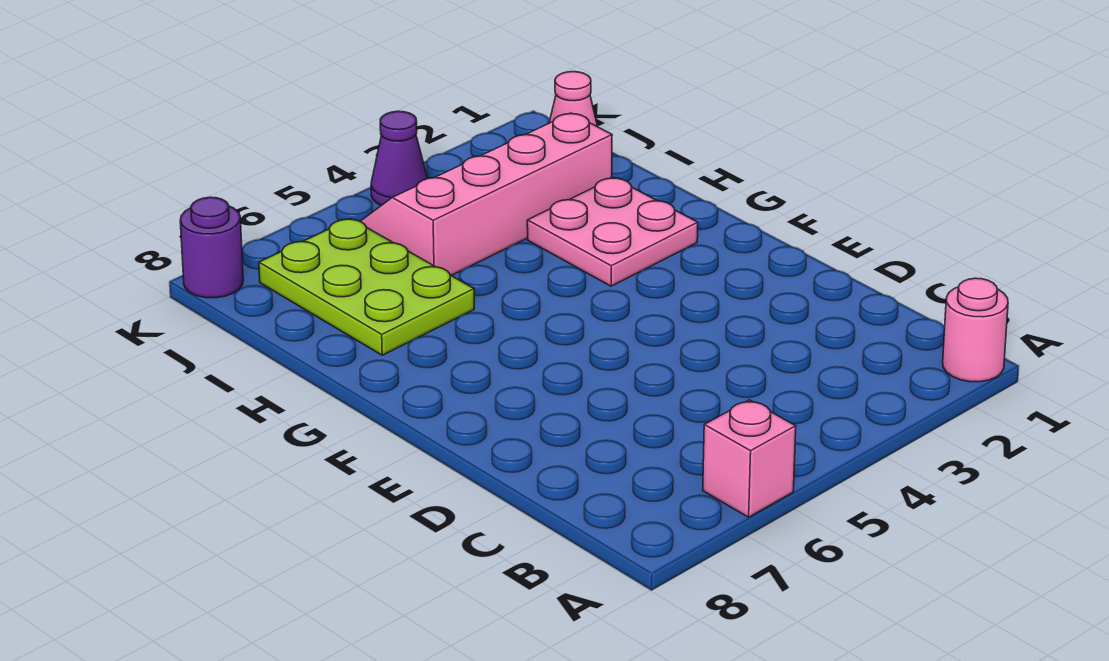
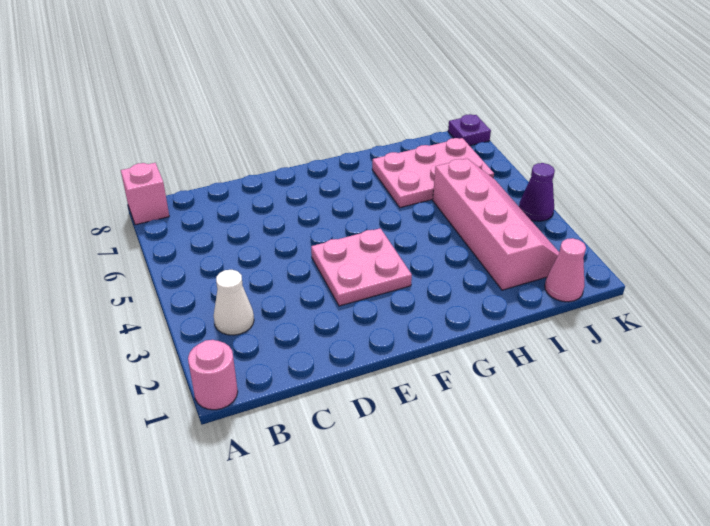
pink brick A6 level 1 -> pink brick A8 level 1
none -> white cone B3 level 1
pink plate G2:H3 level 1 -> pink plate E3:F4 level 1
lime plate H6:J7 level 1 -> pink plate H6:J7 level 1
purple round brick K8 level 1 -> purple plate K8 level 1

